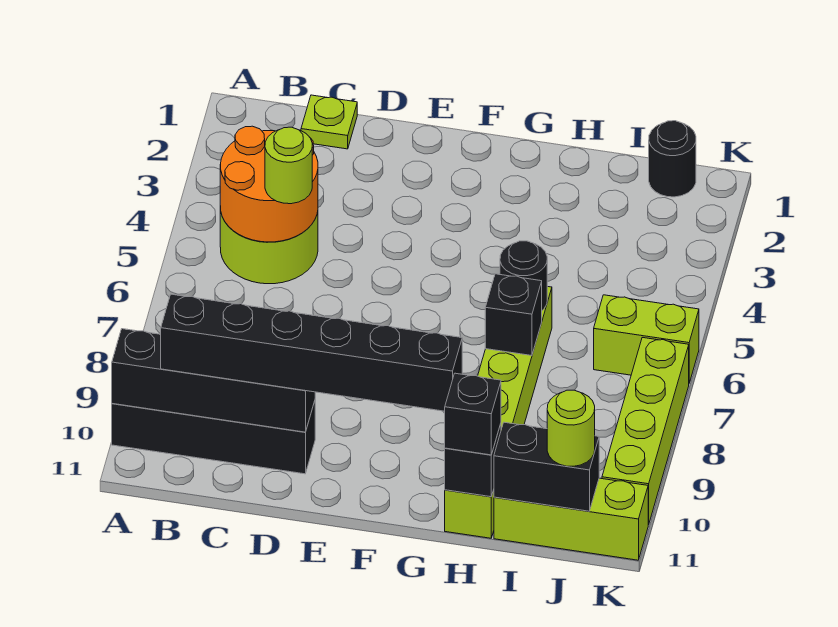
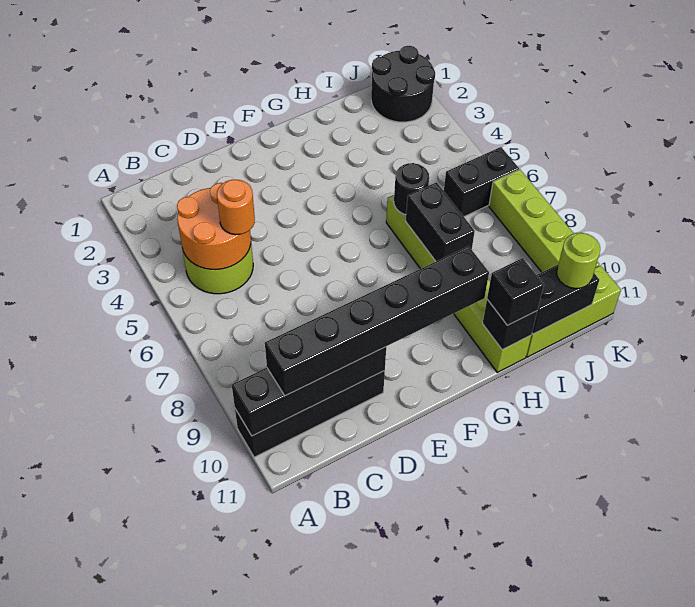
lime plate C1 level 1 -> none
lime round brick C5 level 3 -> orange round brick C5 level 3
black brick H7 level 2 -> black brick H7:H8 level 2
black round brick J1 level 1 -> black round brick J1:K2 level 1
lime brick J6:K6 level 1 -> black brick J6:K6 level 1

